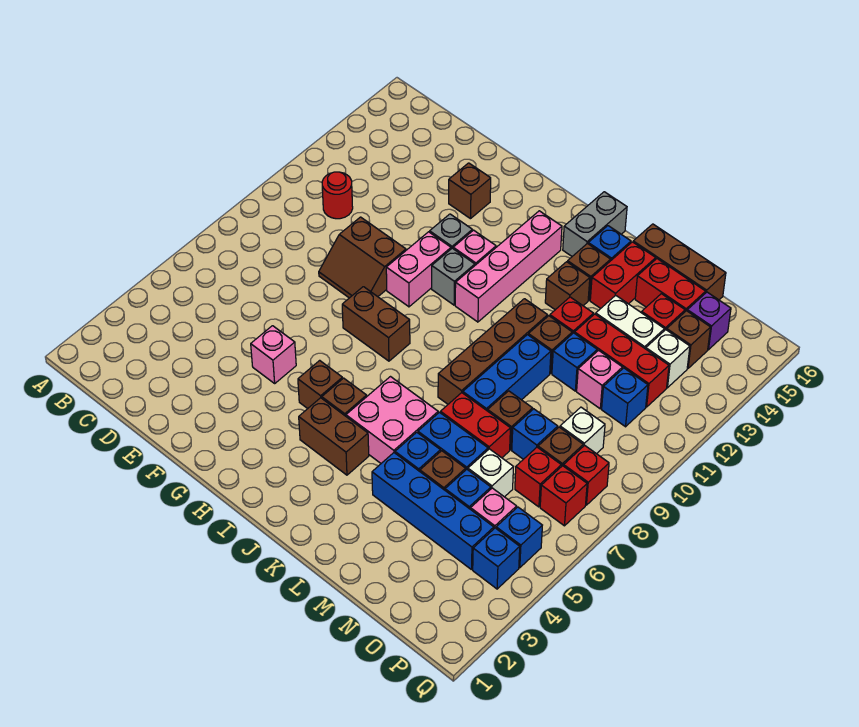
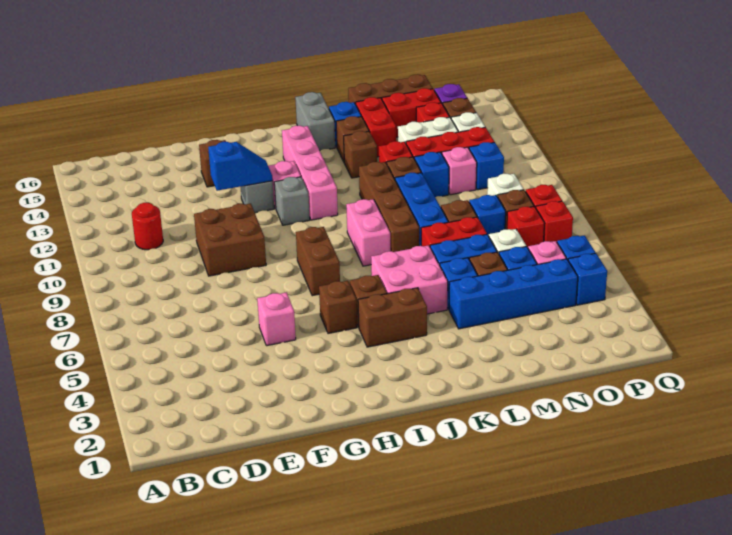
brown slope E9:F10 level 1 top 10 -> brown brick E9:F10 level 1
none -> blue slope F12:G12 level 2 top F
brown brick G8:H8 level 1 -> brown brick H7:H8 level 1
pink brick G10:G11 level 1 -> pink brick J8:J9 level 1

